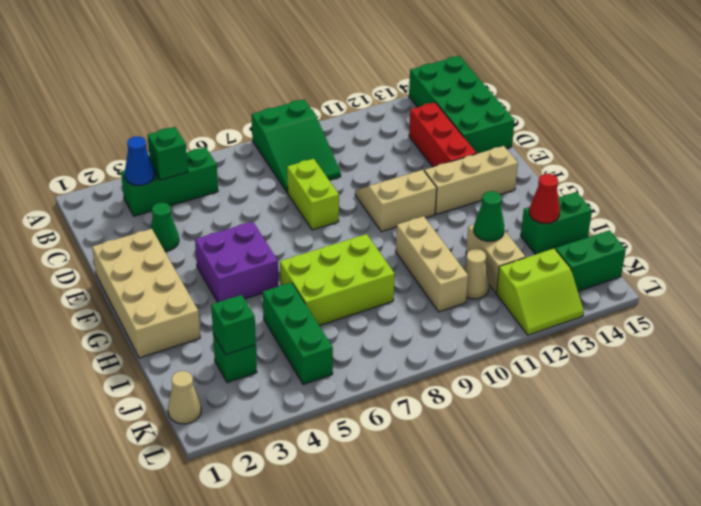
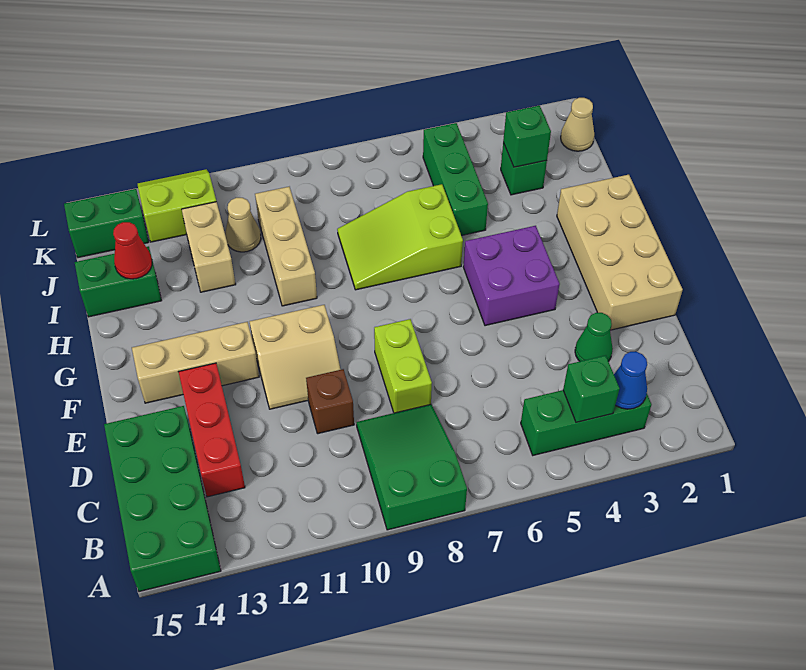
none -> brown brick D10 level 1
lime brick H6:I8 level 1 -> lime slope H6:I8 level 1 top 6
green cone I12 level 2 -> none

